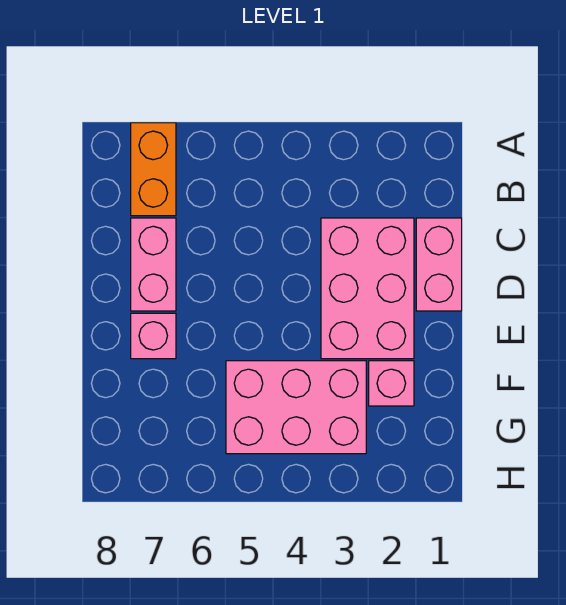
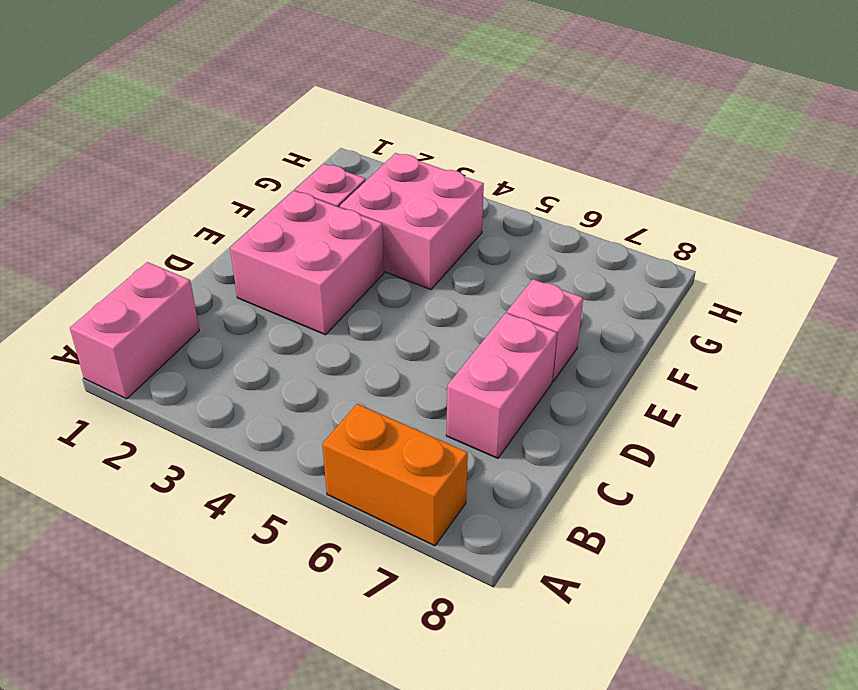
orange brick A7:B7 level 1 -> orange brick A6:A7 level 1
pink brick C1:D1 level 1 -> pink brick A1:B1 level 1
pink brick C2:E3 level 1 -> pink brick D2:E3 level 1
pink brick F3:G5 level 1 -> pink brick F3:G4 level 1

